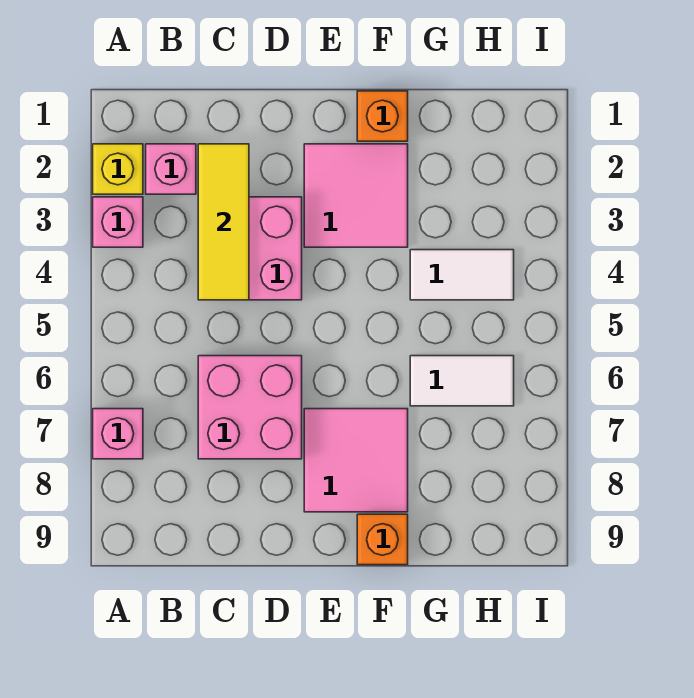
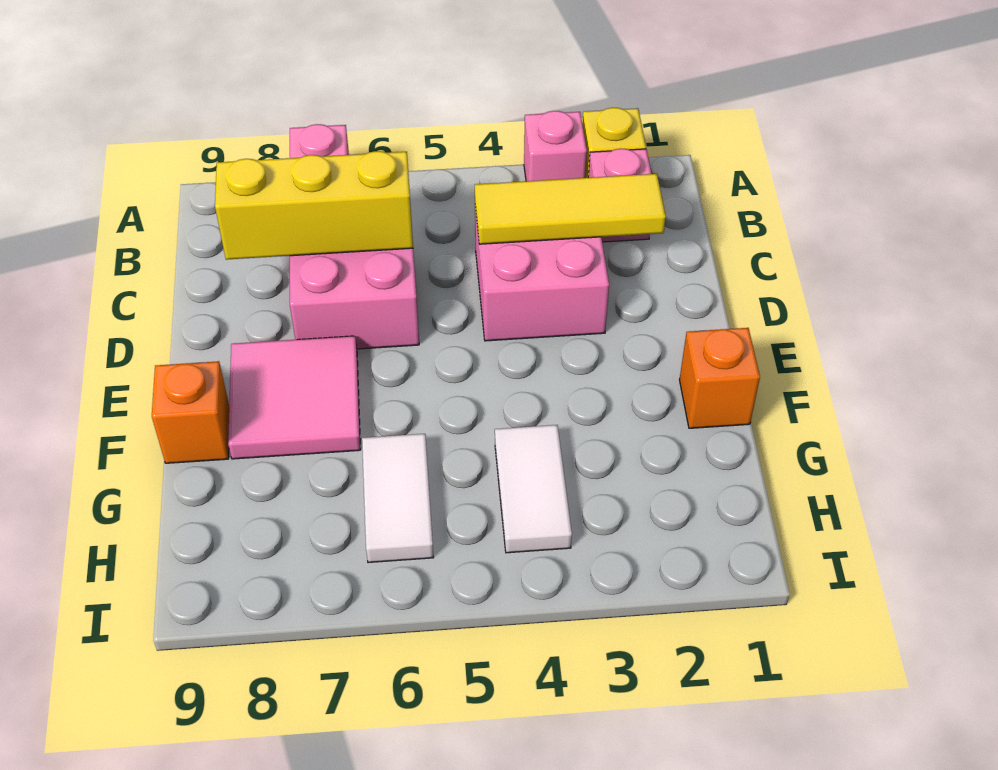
none -> yellow brick C6:C8 level 2
pink tile E2:F3 level 1 -> none

